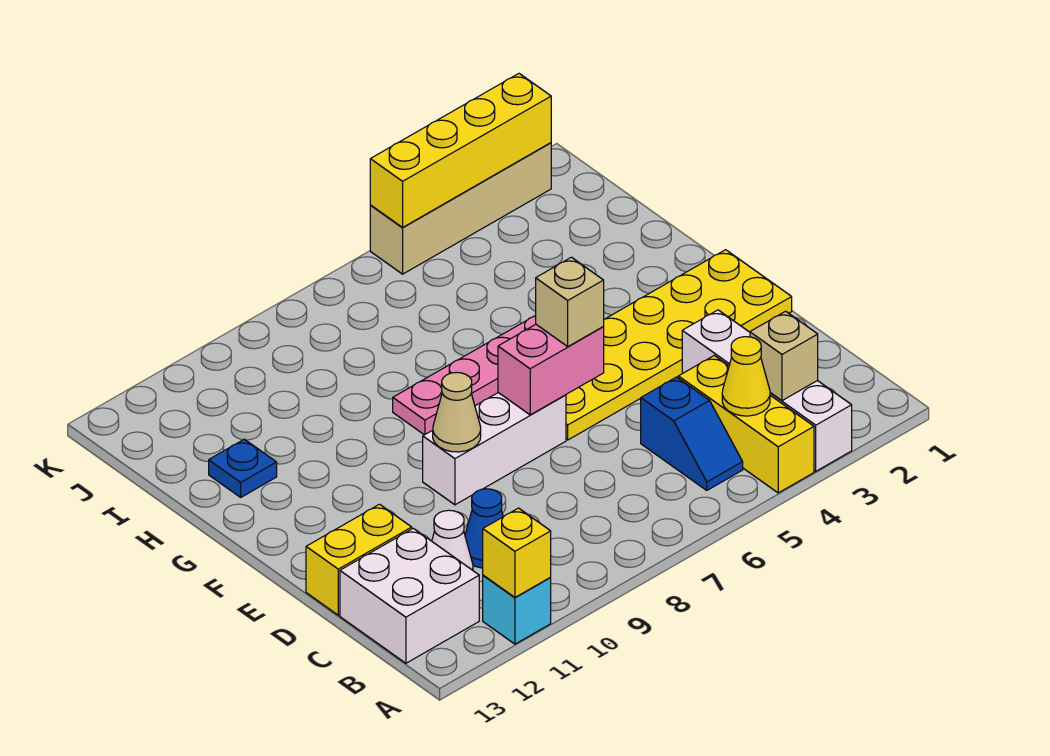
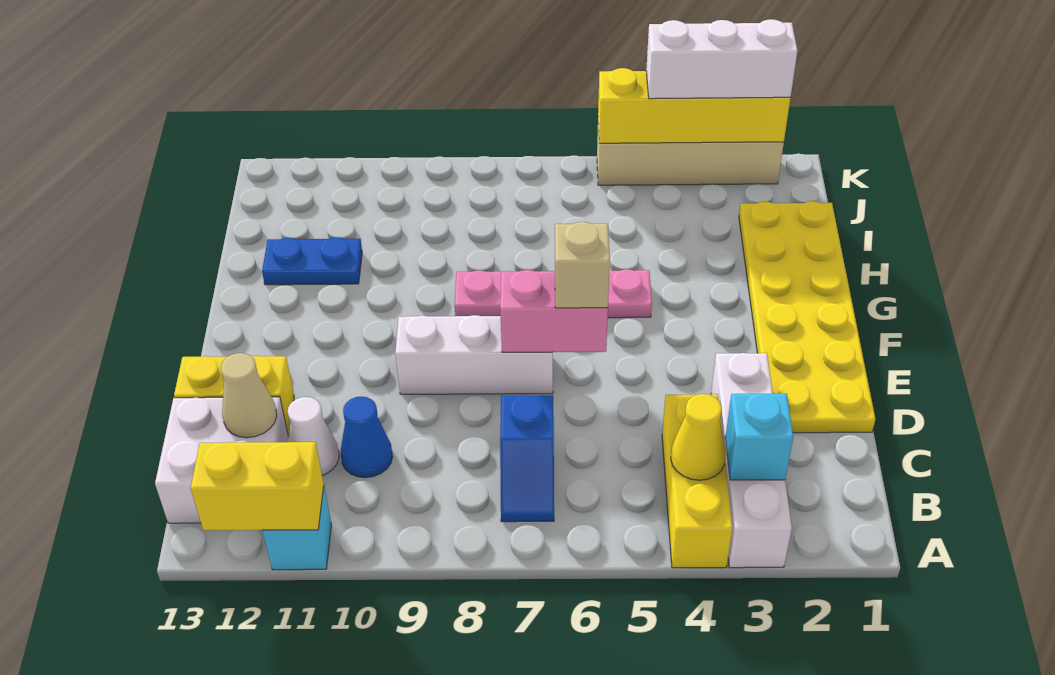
yellow brick A11 level 2 -> yellow brick A11:A12 level 2
tan brick B3 level 2 -> cyan brick B3 level 2
blue slope B5:C5 level 1 top C -> blue slope B7:C7 level 1 top C
yellow plate E1:F6 level 1 -> yellow plate D1:I2 level 1
tan cone E9 level 2 -> tan cone C12 level 2
blue plate H12 level 1 -> blue plate H11:H12 level 1
none -> white brick K2:K4 level 3

